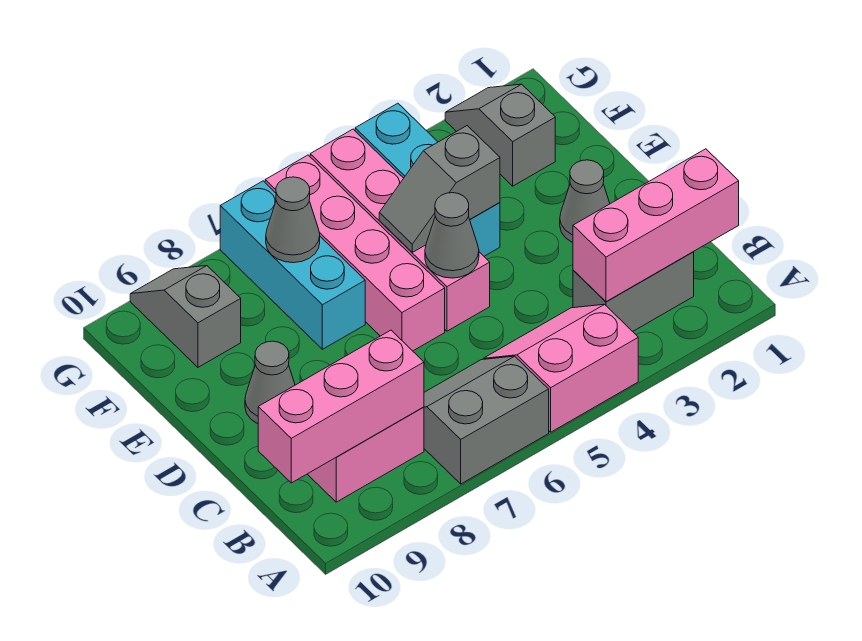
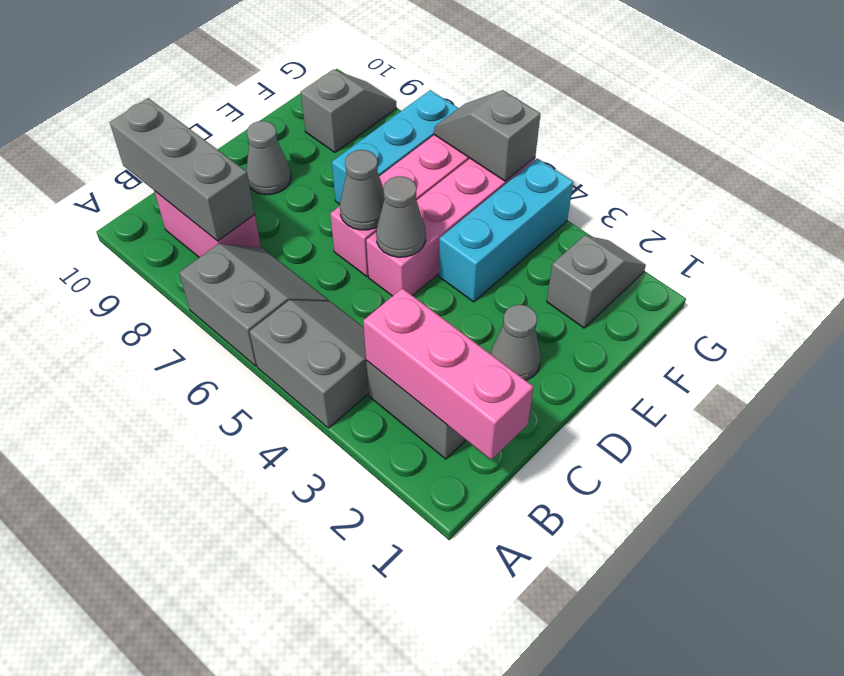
pink slope A4:B5 level 1 top A -> grey slope A4:B5 level 1 top A
pink brick B8:B10 level 2 -> grey brick B8:B10 level 2
grey slope E4:E5 level 2 top 4 -> grey slope G5:G6 level 2 top 5
grey cone F7 level 2 -> grey cone D6 level 2

